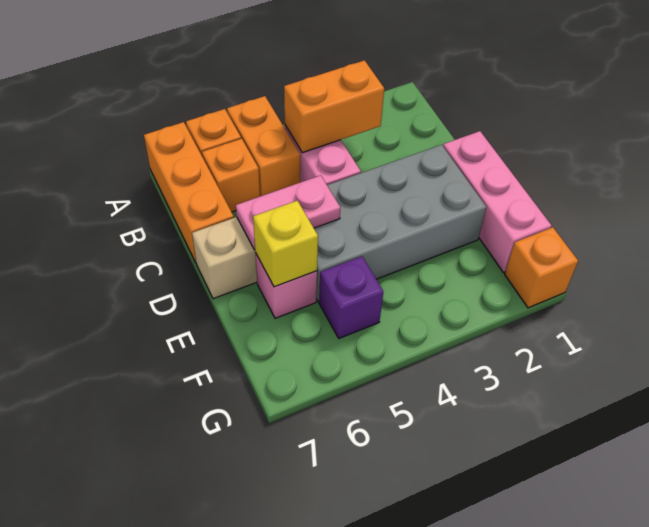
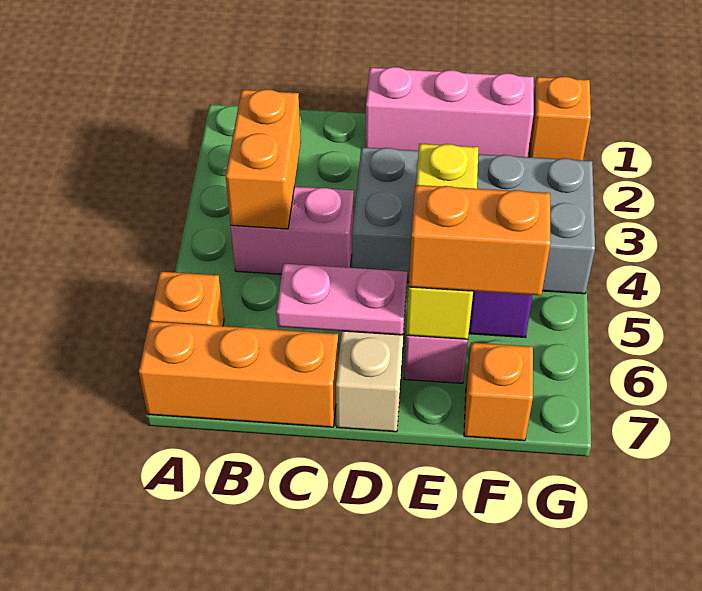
orange brick A5:B5 level 1 -> orange brick E6:F6 level 3
orange brick B6 level 1 -> orange brick F7 level 1
grey brick D2:E5 level 1 -> grey brick D3:G4 level 1
pink plate D5:D6 level 2 -> pink plate C6:D6 level 2
yellow brick E6 level 2 -> yellow brick E4:E6 level 2

